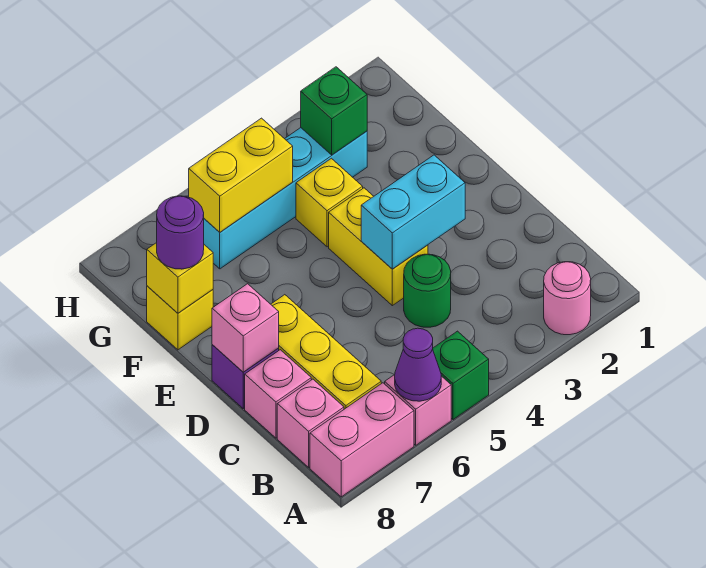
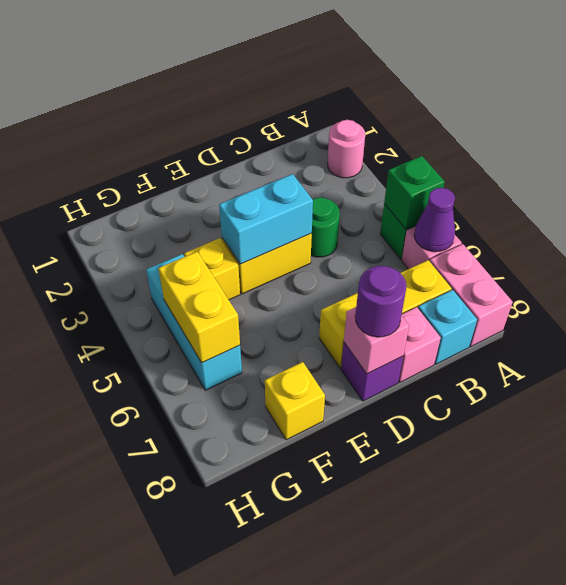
pink brick B8 level 1 -> cyan brick B8 level 1
cyan brick D3:D4 level 2 -> cyan brick D4:E4 level 2
yellow brick F8 level 2 -> none
purple round brick F8 level 3 -> purple round brick D8 level 3
cyan brick G3:G6 level 1 -> cyan brick G4:G6 level 1
green brick G3 level 2 -> green brick A5 level 2

